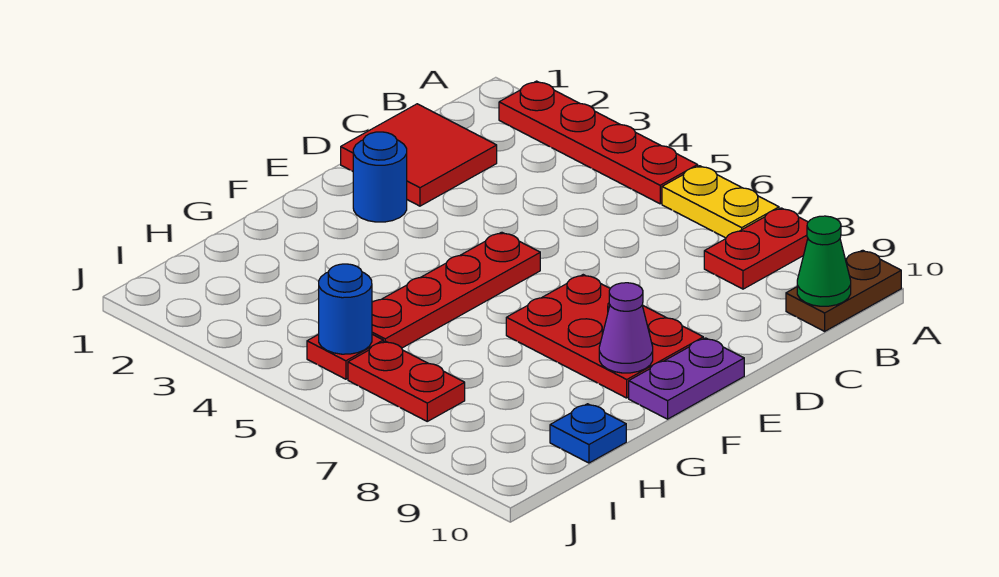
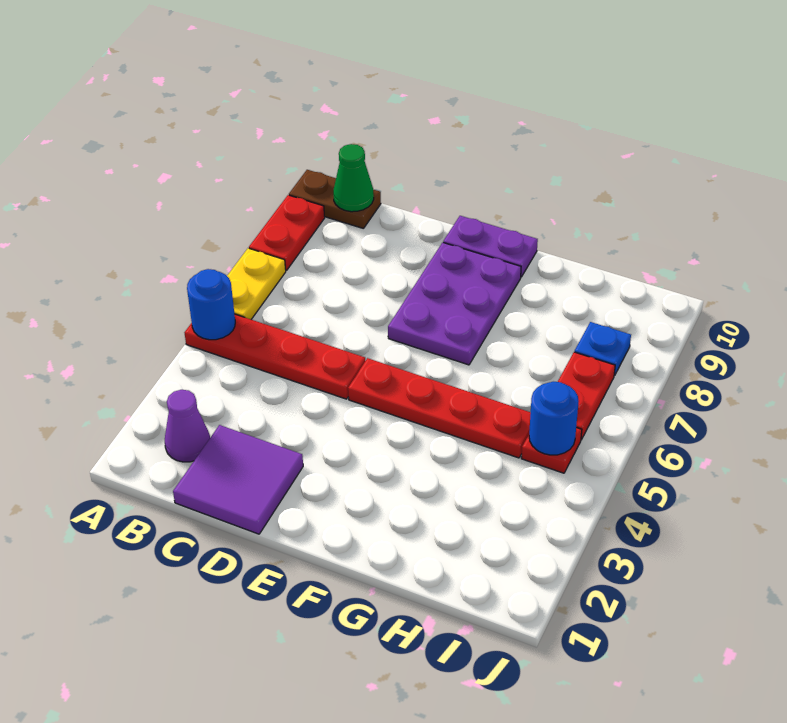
red plate A2:A5 level 1 -> red plate A5:D5 level 1
red plate A8:B8 level 1 -> red plate A8:A9 level 1
red tile C1:D2 level 1 -> purple tile C1:D2 level 1
blue round brick E2 level 1 -> blue round brick A5 level 2
red plate E7:F9 level 1 -> purple plate E7:F9 level 1
purple cone F9 level 2 -> purple cone B2 level 1
blue plate H10 level 1 -> blue plate I8 level 1

